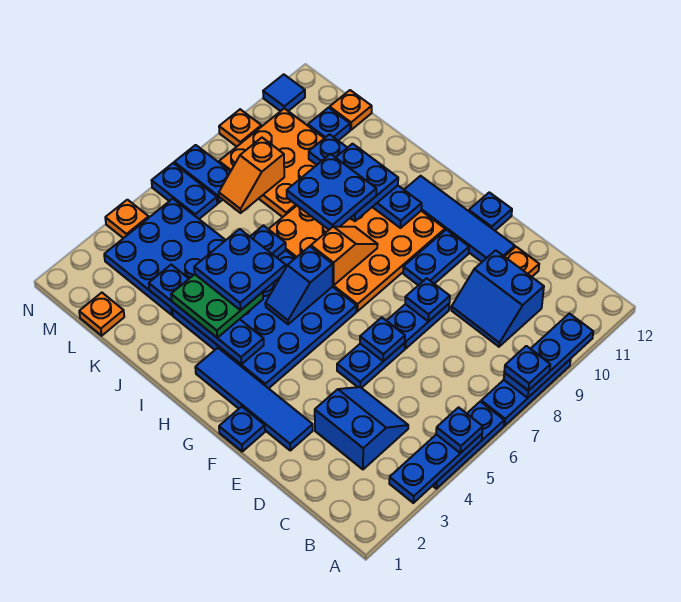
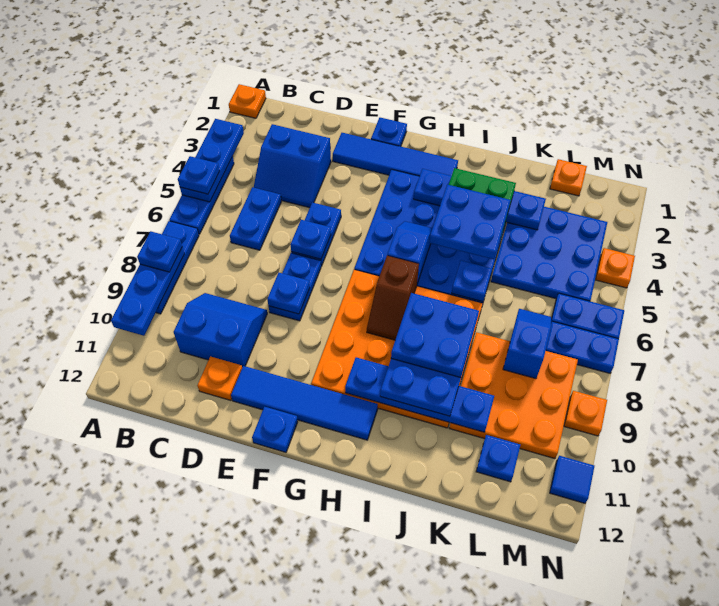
blue plate F9:F10 level 1 -> blue plate C5:C6 level 1
orange slope H7:H8 level 2 top 7 -> brown slope H7:H8 level 2 top 7
orange slope L7:L8 level 2 top 8 -> blue slope L7:L8 level 2 top 8
orange plate L12 level 1 -> orange plate A1 level 1

